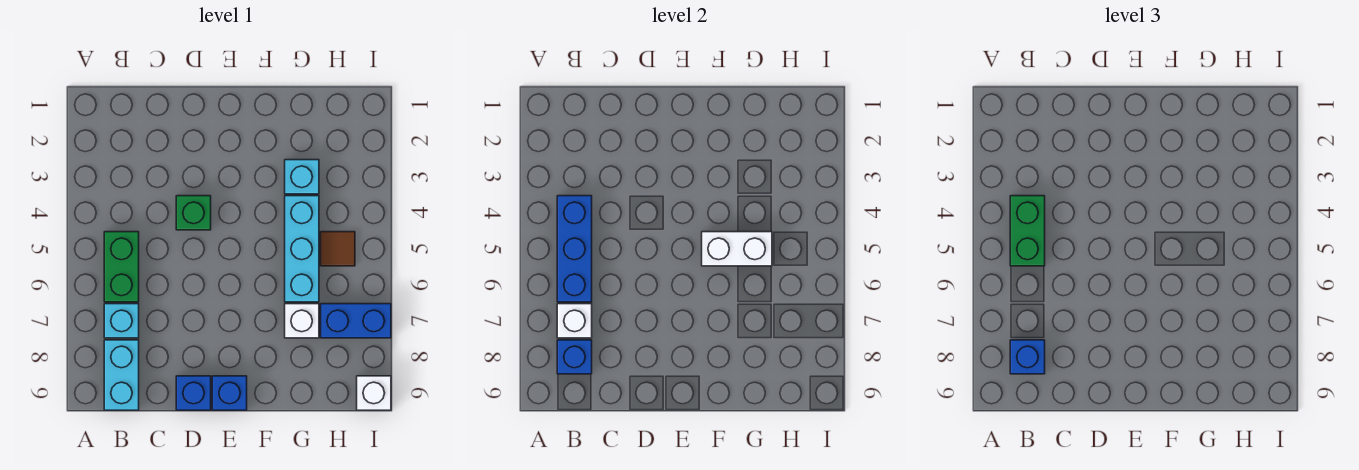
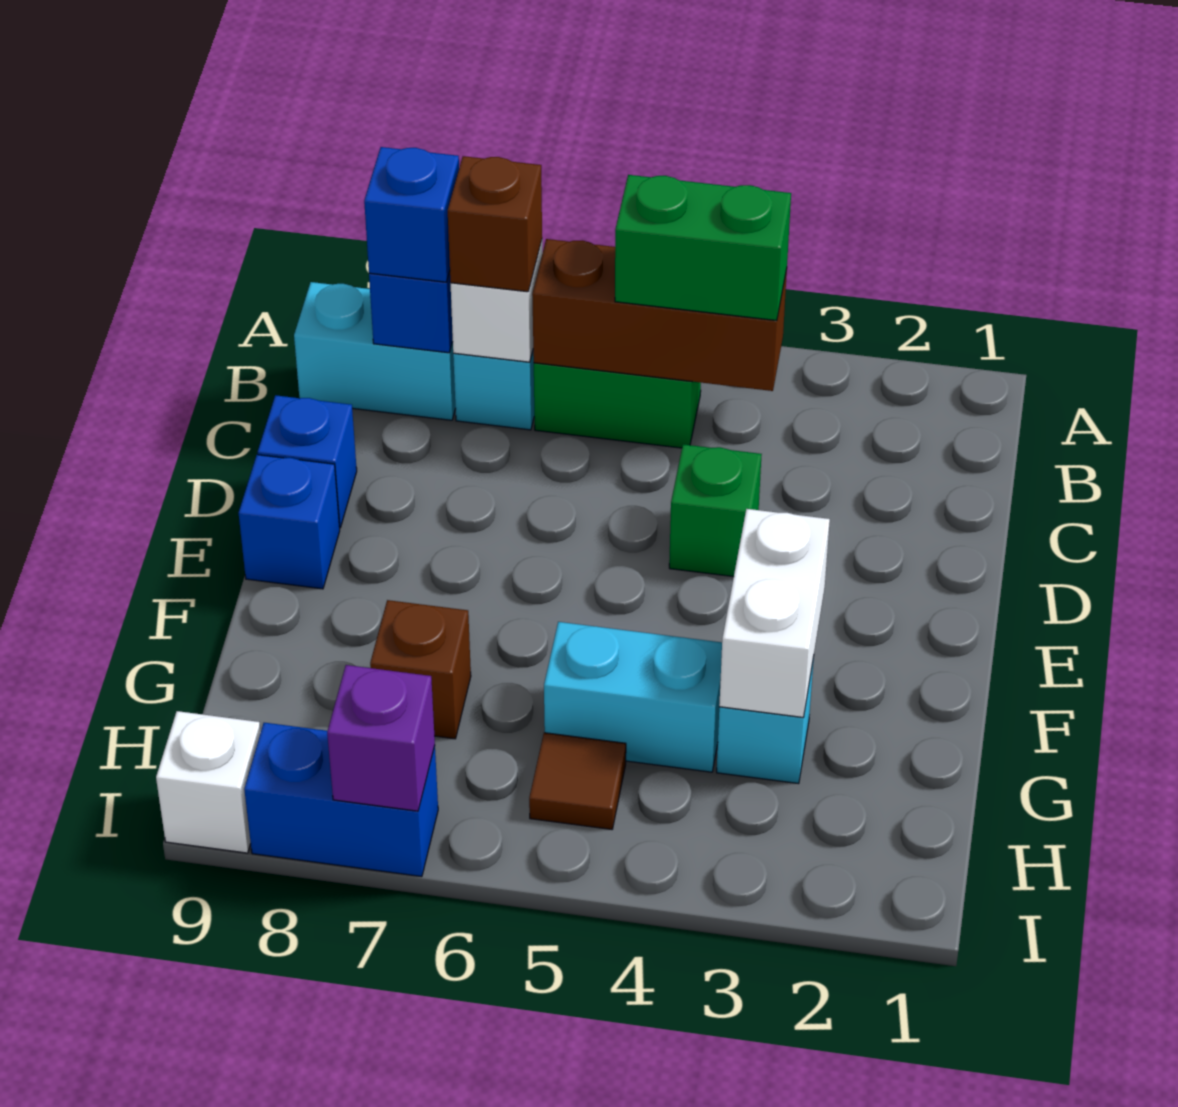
blue brick B4:B6 level 2 -> brown brick B4:B6 level 2
none -> brown brick B7 level 3
white brick F5:G5 level 2 -> white brick F3:G3 level 2
cyan brick G4:G6 level 1 -> cyan brick G4:G5 level 1
white brick G7 level 1 -> brown brick G7 level 1
blue brick H7:I7 level 1 -> blue brick I7:I8 level 1
none -> purple brick I7 level 2

